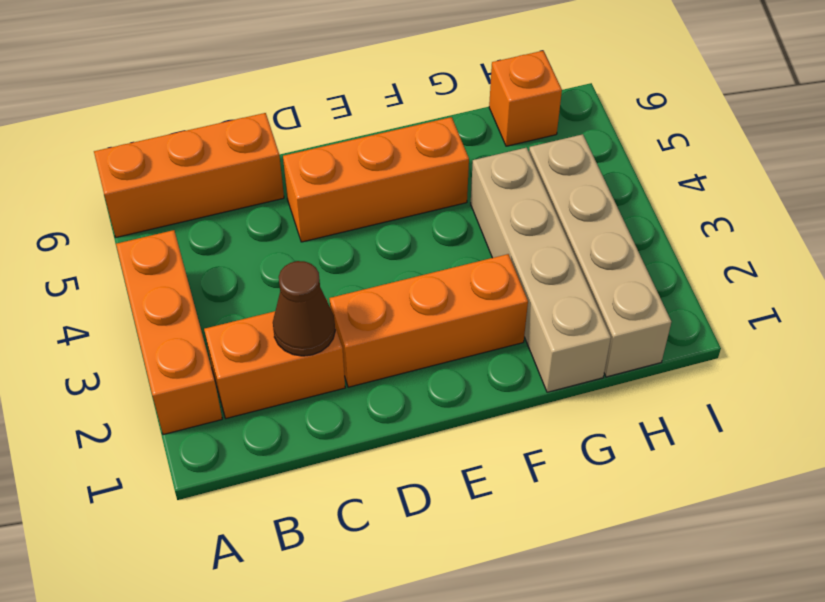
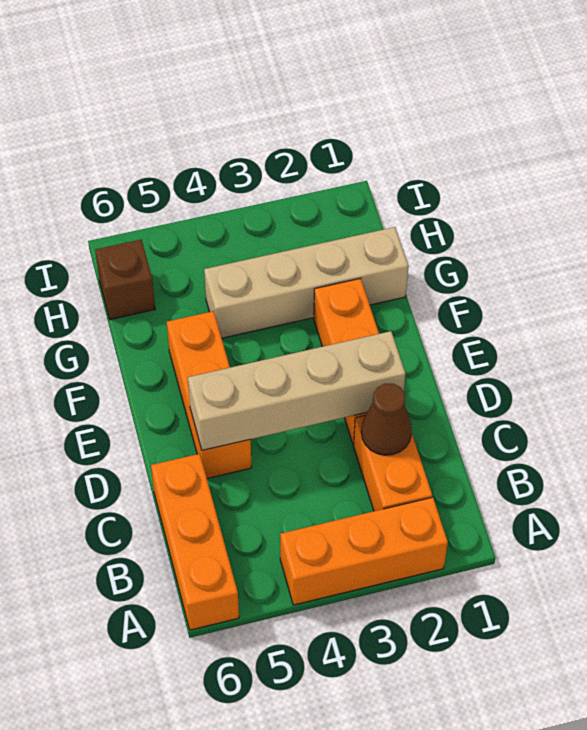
tan brick H1:H4 level 1 -> tan brick D2:D5 level 2
orange brick H6 level 1 -> brown brick H6 level 1

